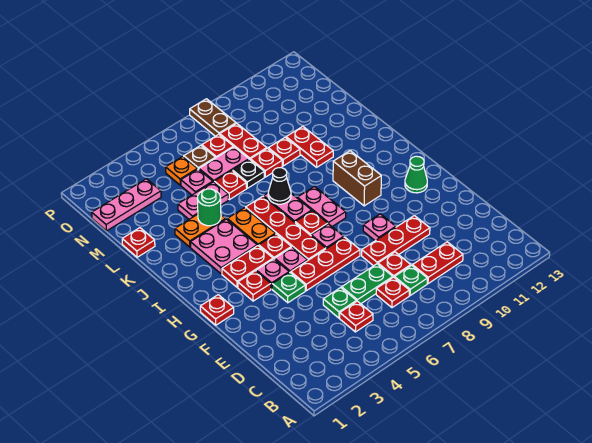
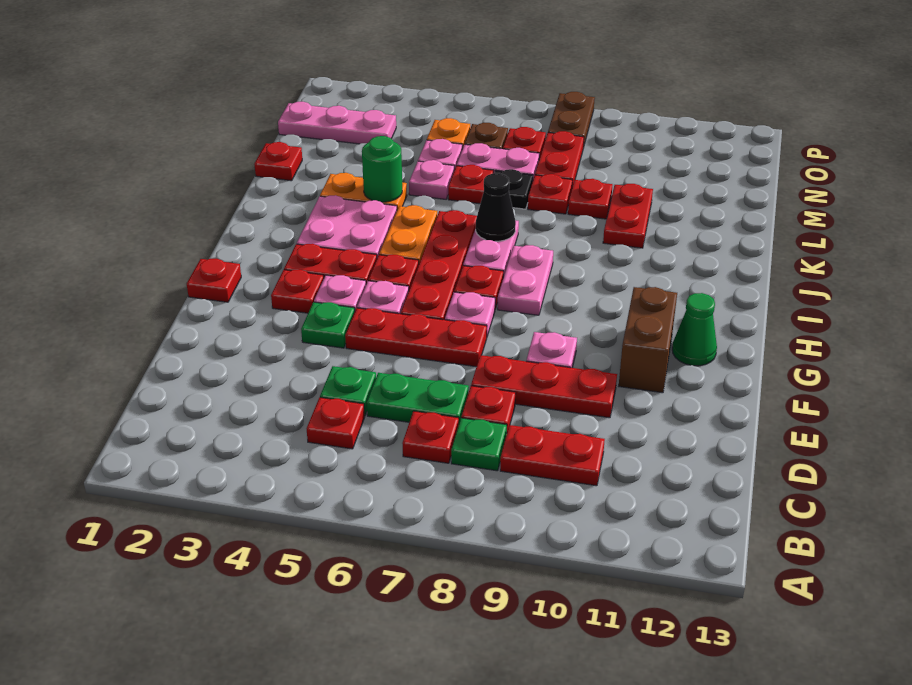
brown brick H10:I10 level 1 -> brown brick F11:G11 level 1
pink plate L4:L5 level 1 -> pink plate L5 level 1

